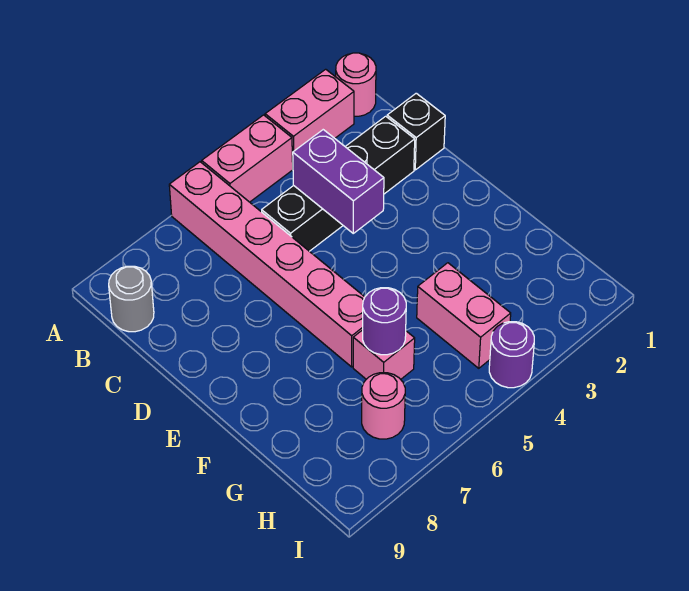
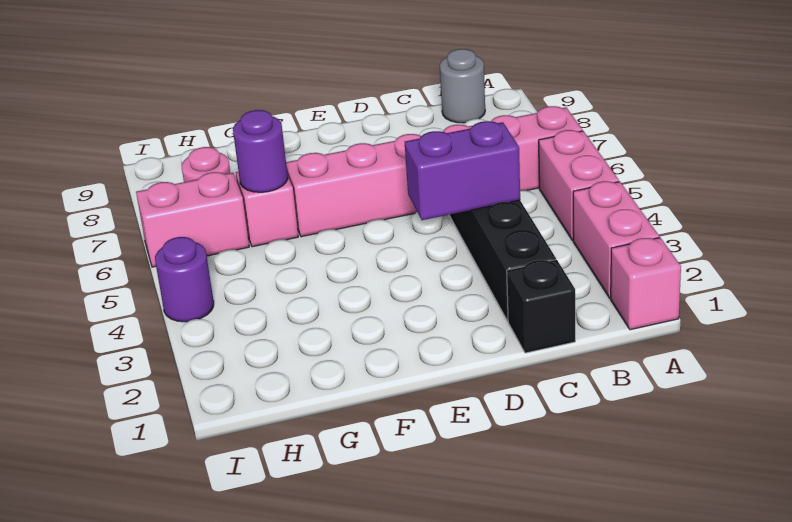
pink round brick A1 level 1 -> pink brick A1 level 1
pink brick G4:H4 level 1 -> pink brick H6:I6 level 1

